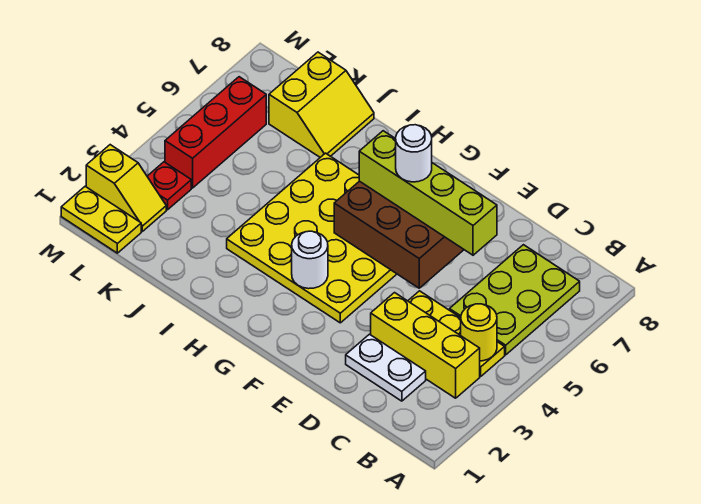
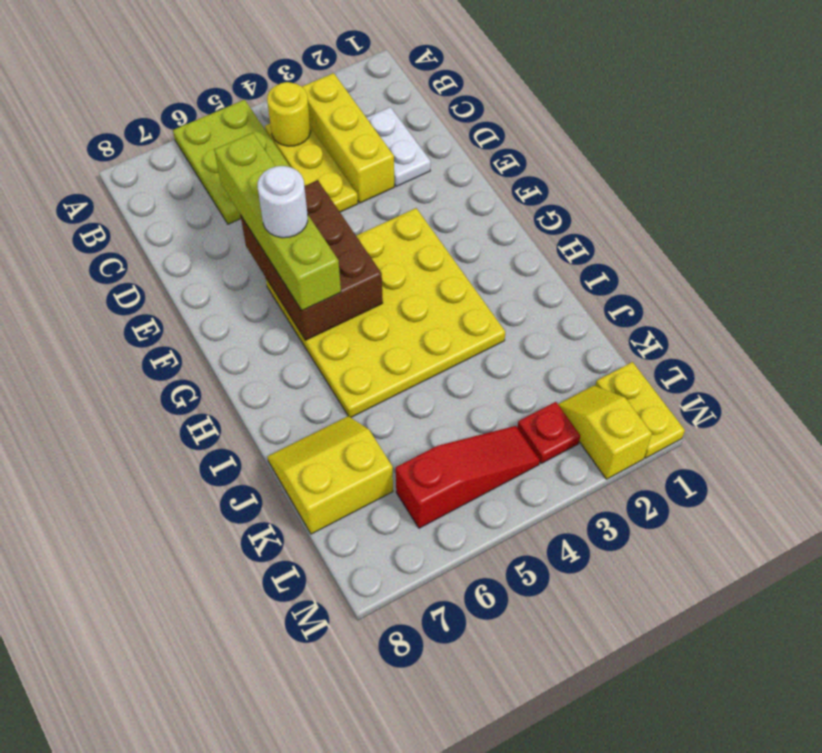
lime plate B5:C7 level 1 -> lime plate A5:C6 level 1
white round brick G3 level 2 -> none
red brick L4:L6 level 1 -> red slope L4:L6 level 1 top 6

